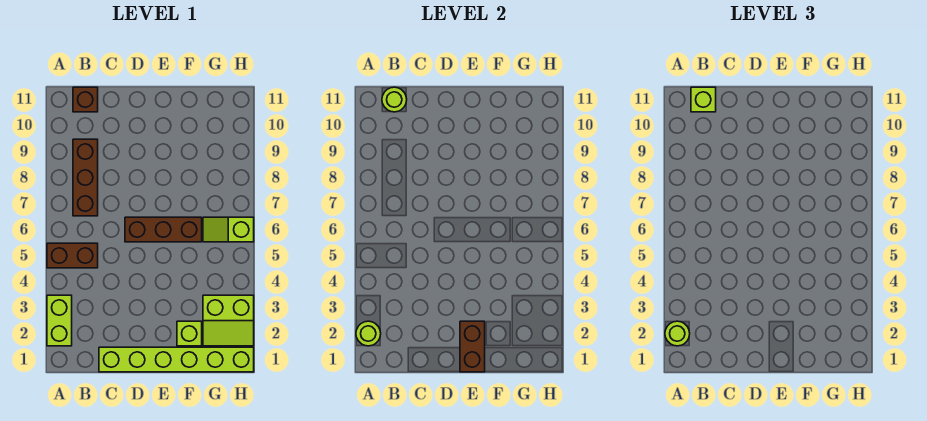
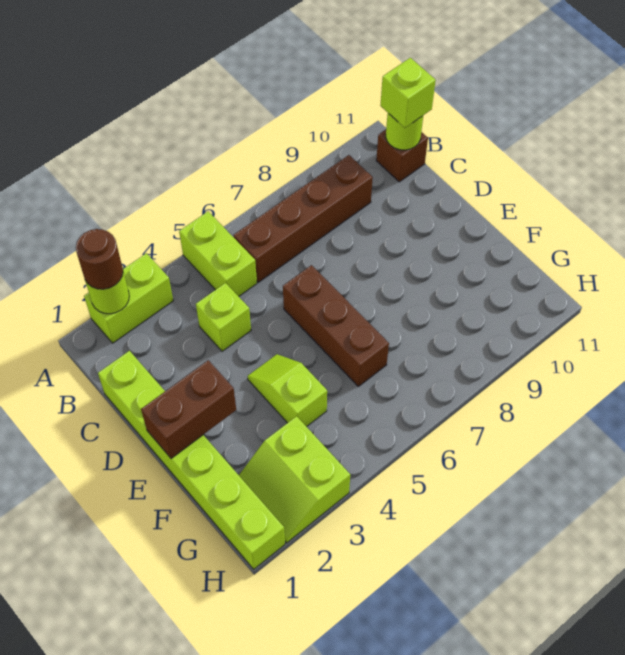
lime round brick A2 level 3 -> brown round brick A2 level 3
brown brick A5:B5 level 1 -> lime brick A5:B5 level 1
brown brick B7:B9 level 1 -> brown brick B6:B9 level 1
lime brick F2 level 1 -> lime brick C4 level 1
lime slope G6:H6 level 1 top H -> lime slope E4:F4 level 1 top F

